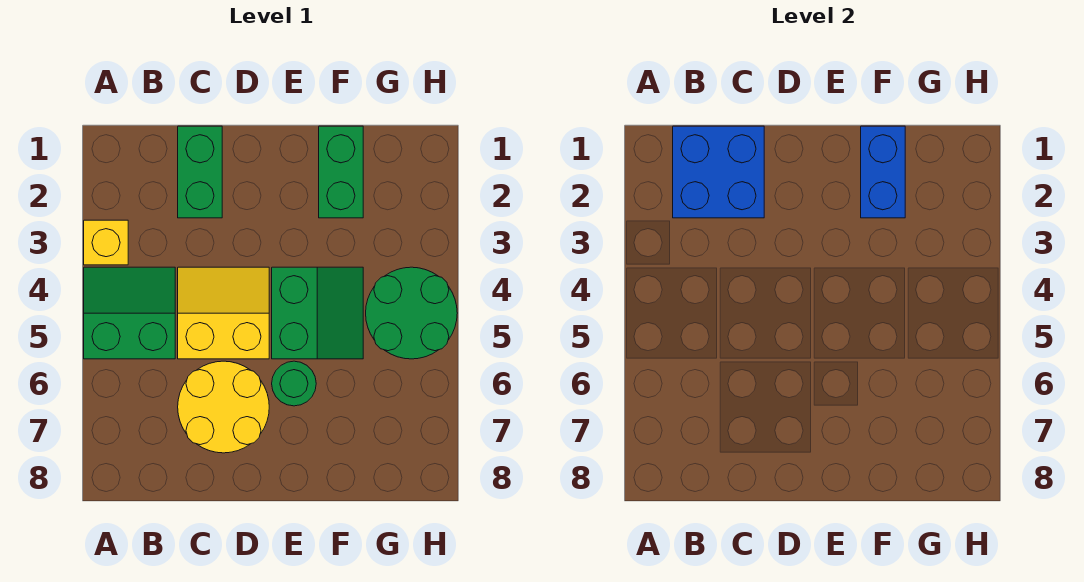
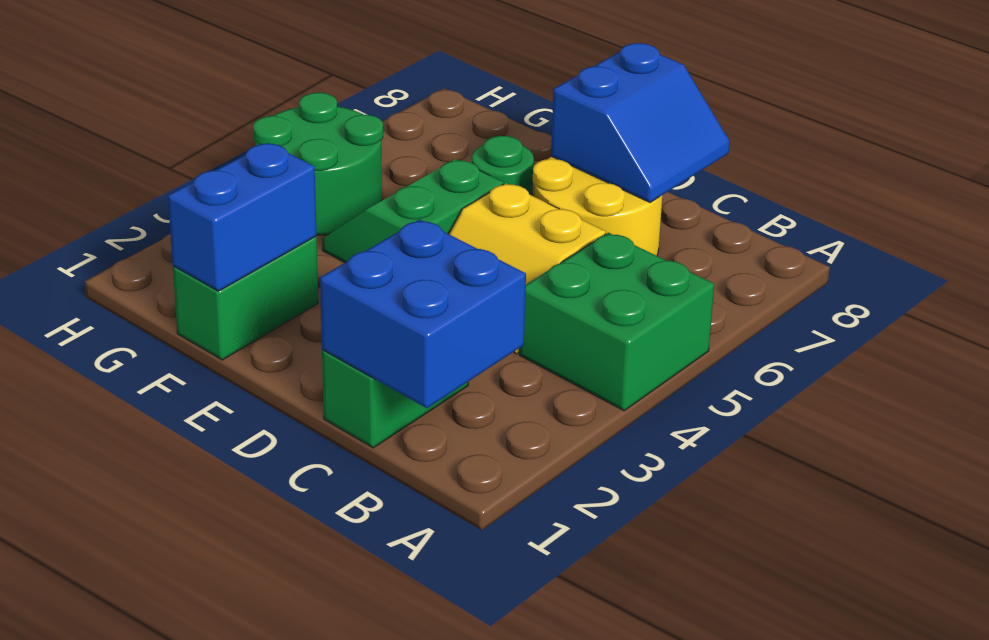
yellow brick A3 level 1 -> none
green slope A4:B5 level 1 top 5 -> green brick A4:B5 level 1
none -> blue slope C7:D8 level 2 top D

